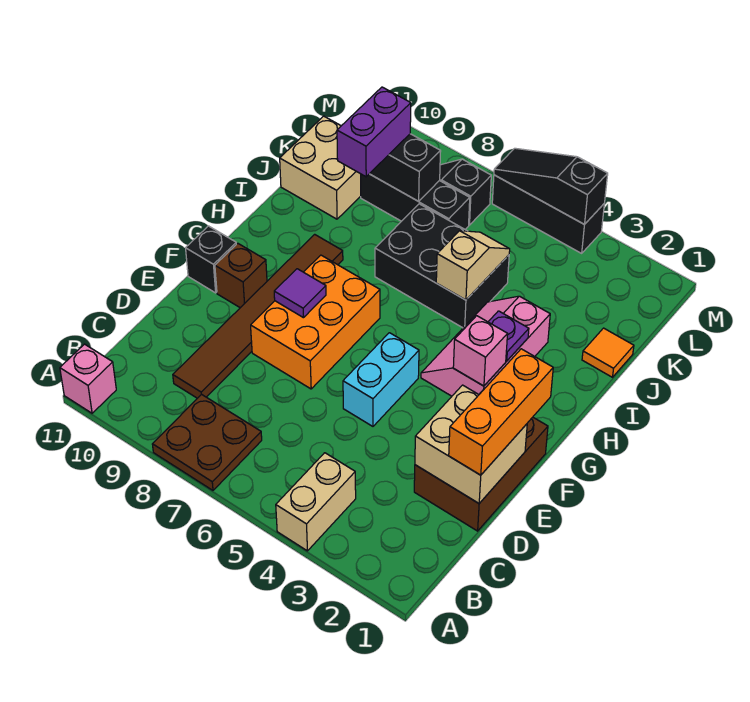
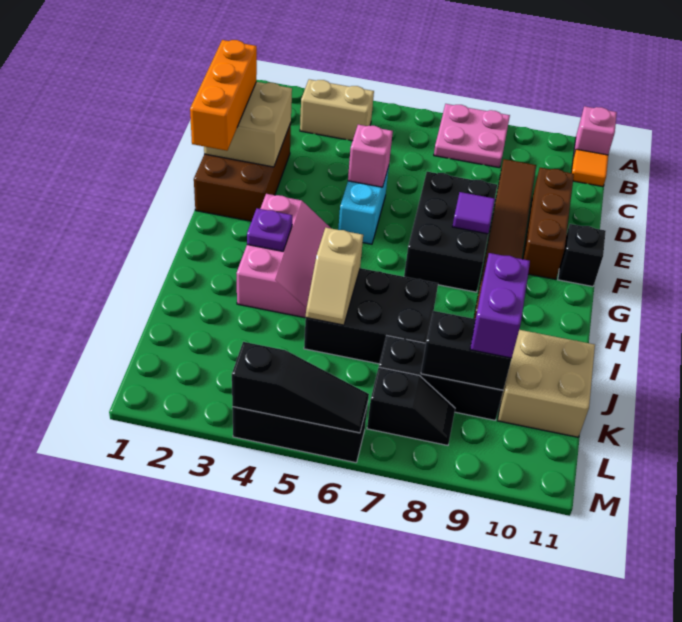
tan brick A4:B4 level 1 -> tan brick B3:B4 level 1
brown plate A7:B8 level 1 -> pink plate A7:B8 level 1
orange brick E7:G8 level 1 -> black brick E7:G8 level 1
brown brick F10 level 1 -> brown brick D10:F10 level 1
pink brick G3 level 2 -> pink brick E5 level 2
orange tile J1 level 1 -> orange tile B11 level 1

